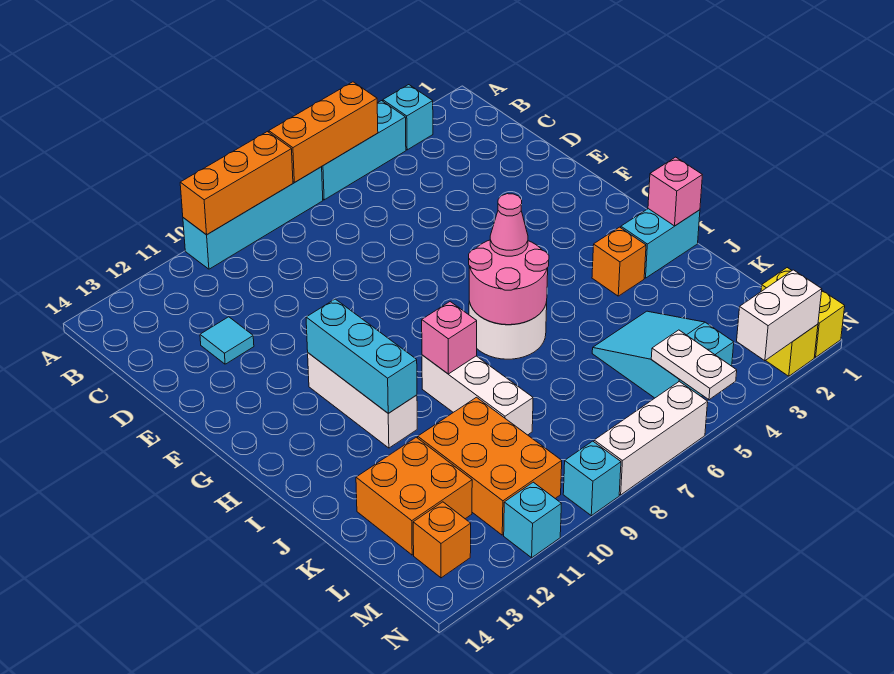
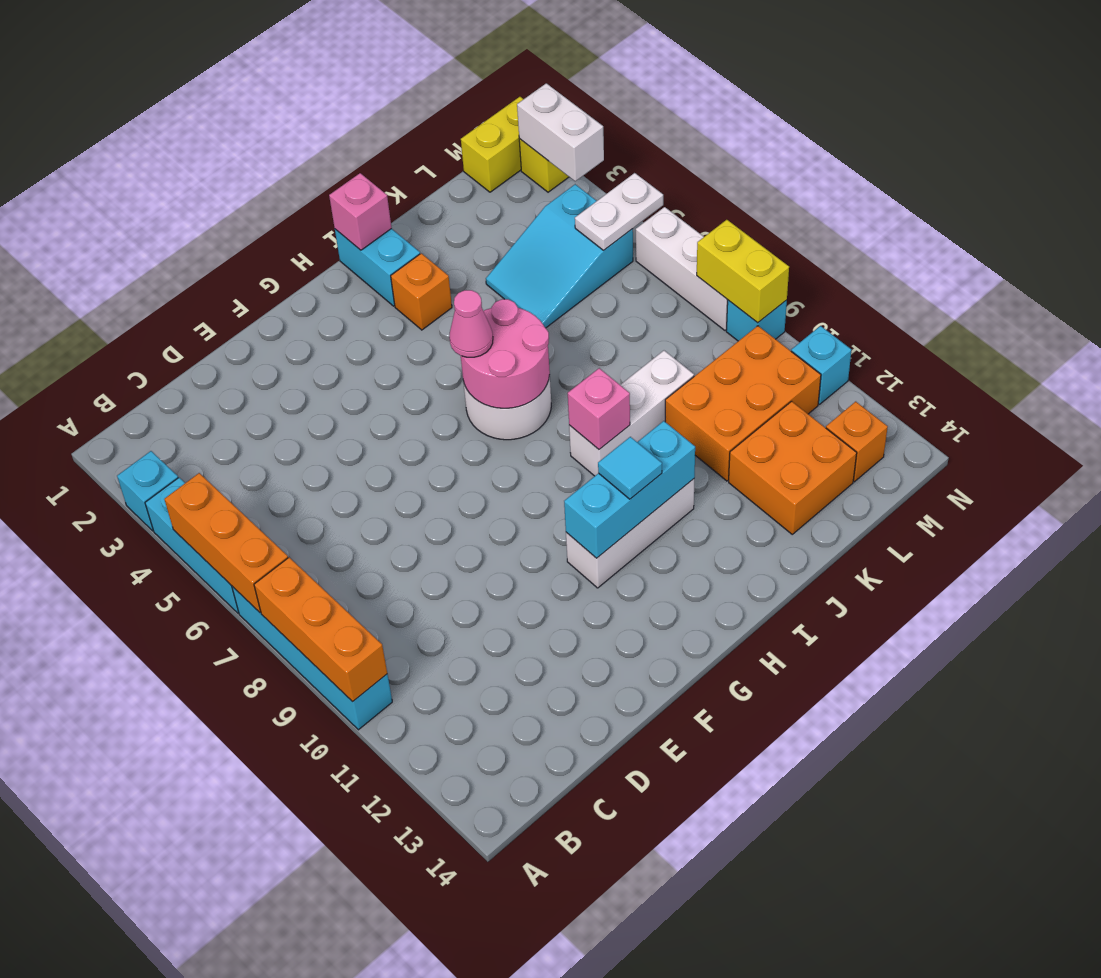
cyan tile D12 level 1 -> cyan tile H11 level 3
none -> yellow brick N8:N9 level 2

